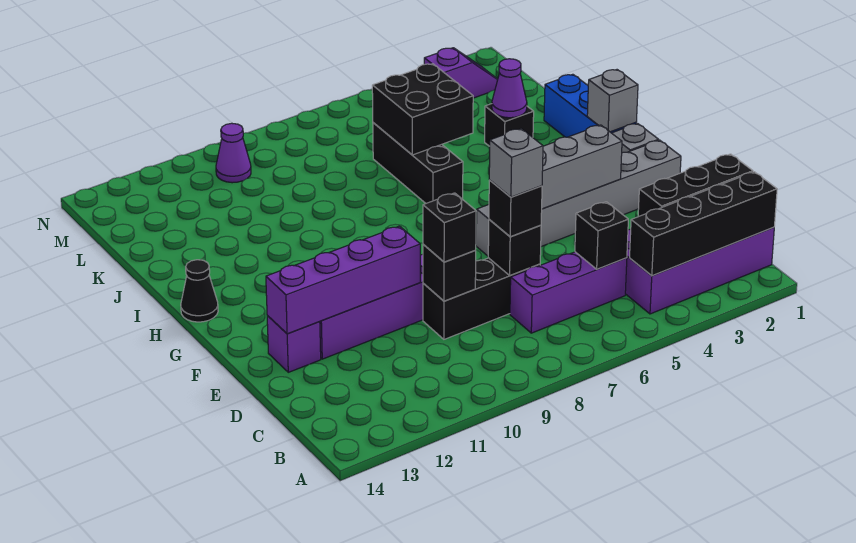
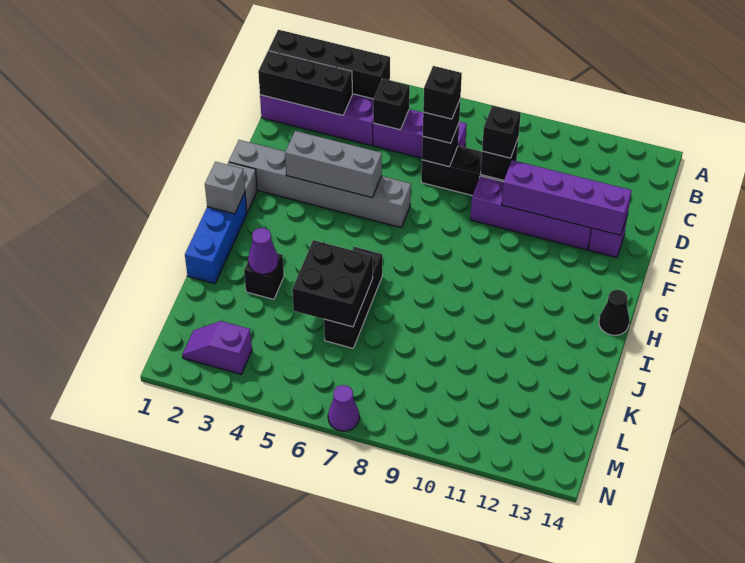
grey brick D7 level 4 -> black brick D7 level 4
purple cone M10 level 1 -> purple cone N7 level 1

